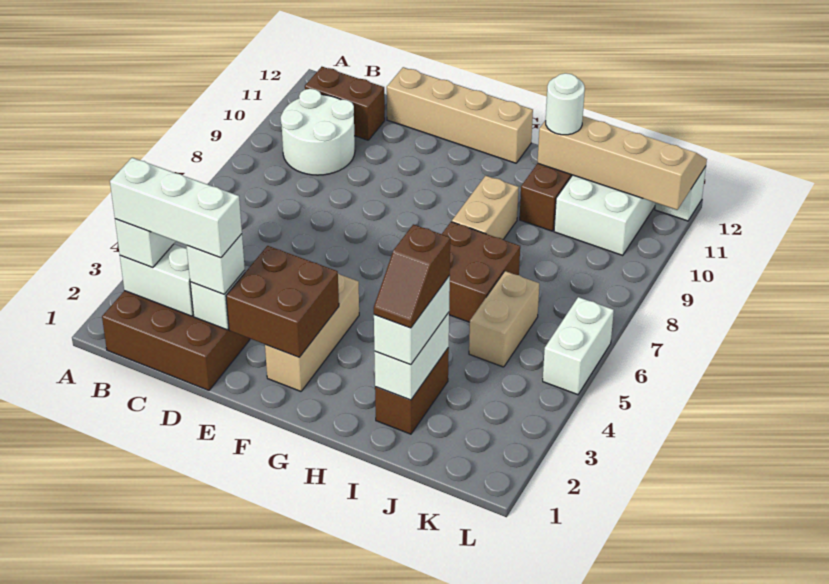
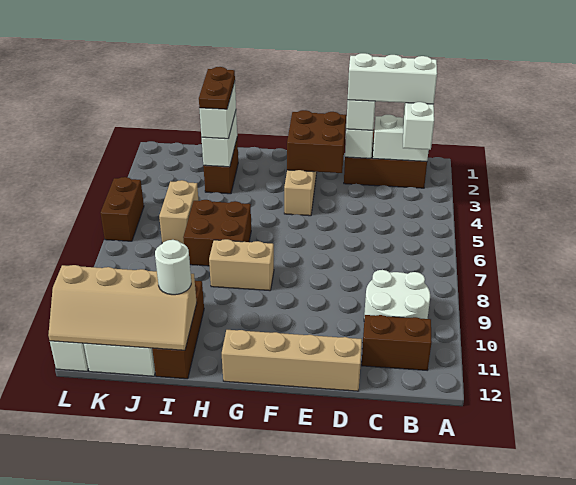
tan brick H8:H9 level 1 -> tan brick G8:H8 level 1
brown slope I2:I3 level 4 top 3 -> brown plate I2:I3 level 4
white brick L5:L6 level 1 -> brown brick L5:L6 level 1

